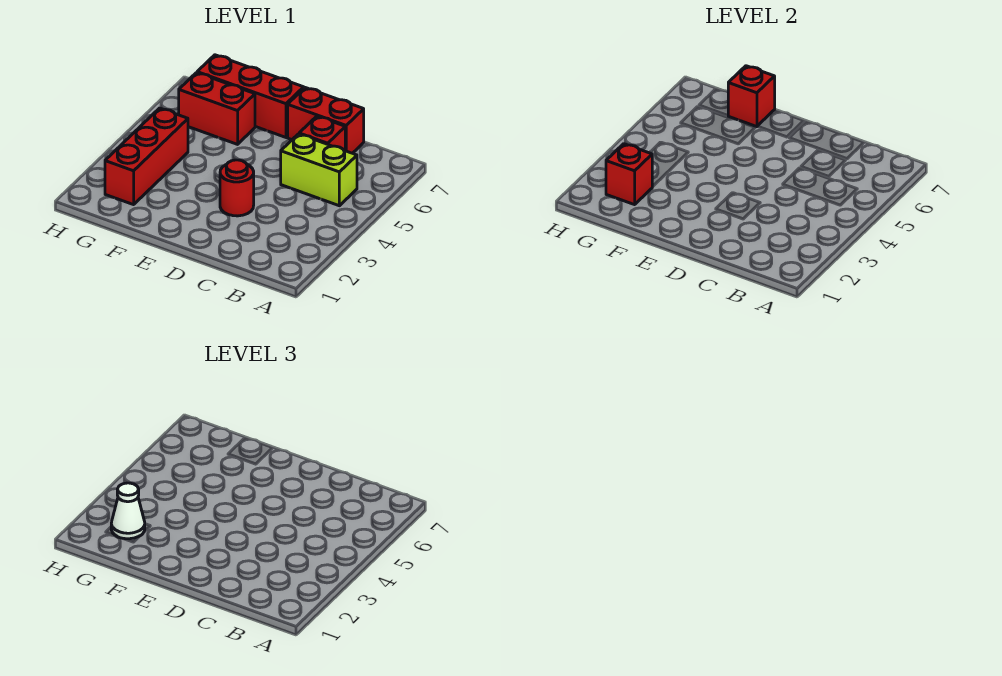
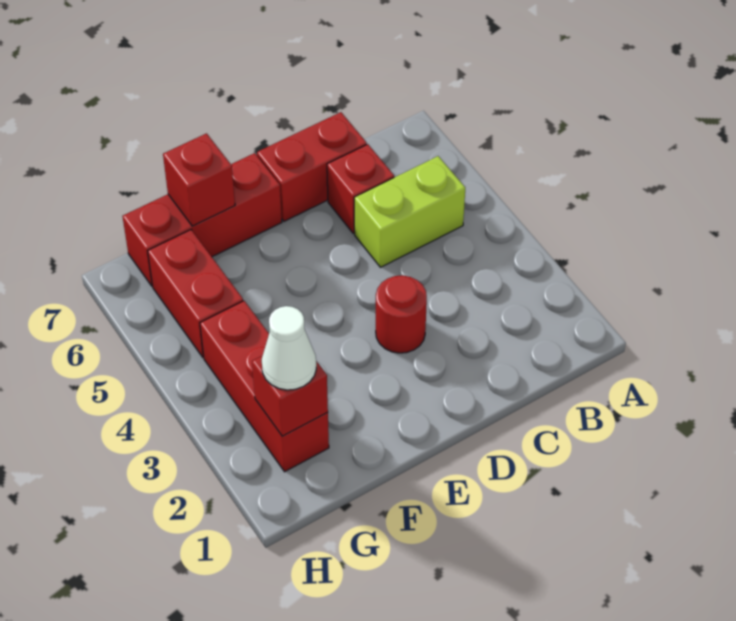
red brick F6:G6 level 1 -> red brick G5:G6 level 1

